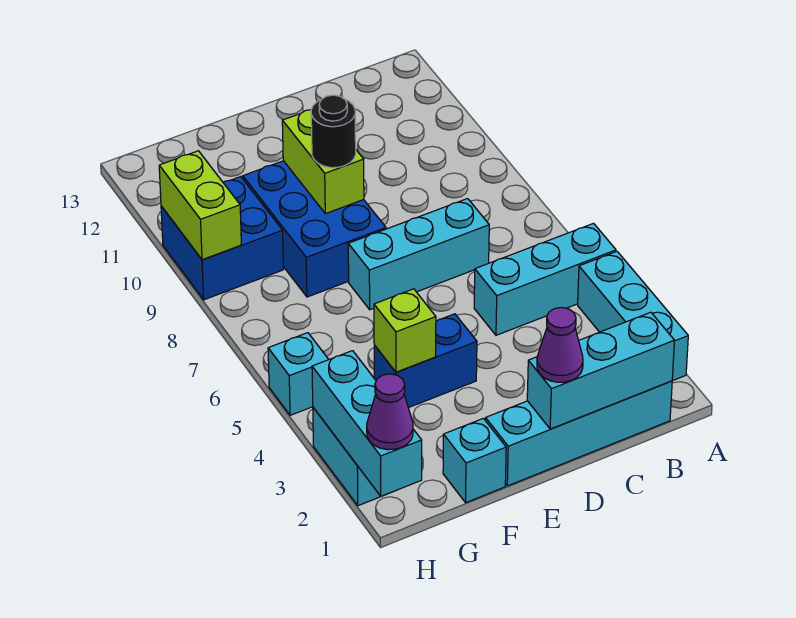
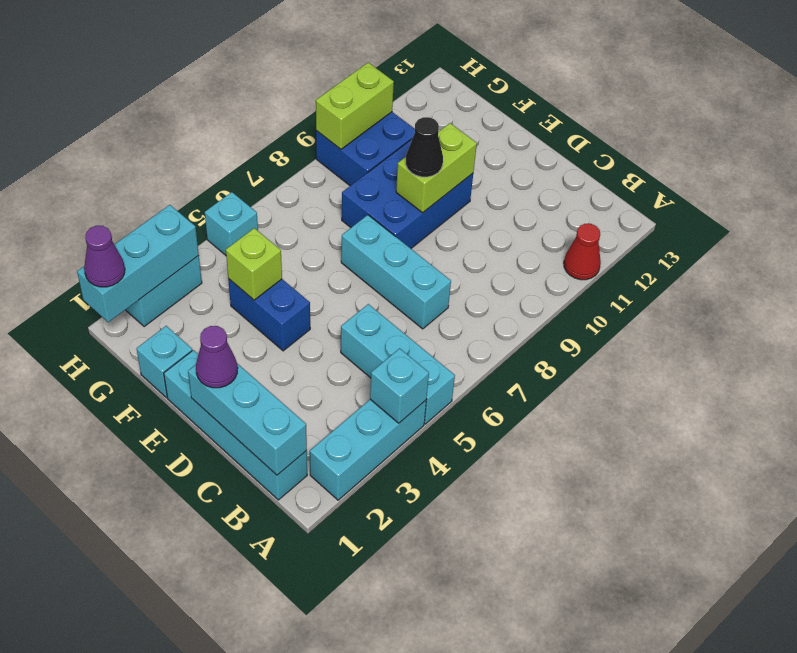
none -> cyan brick A4 level 2
none -> red cone A11 level 1
black round brick E9 level 3 -> black cone E9 level 3

